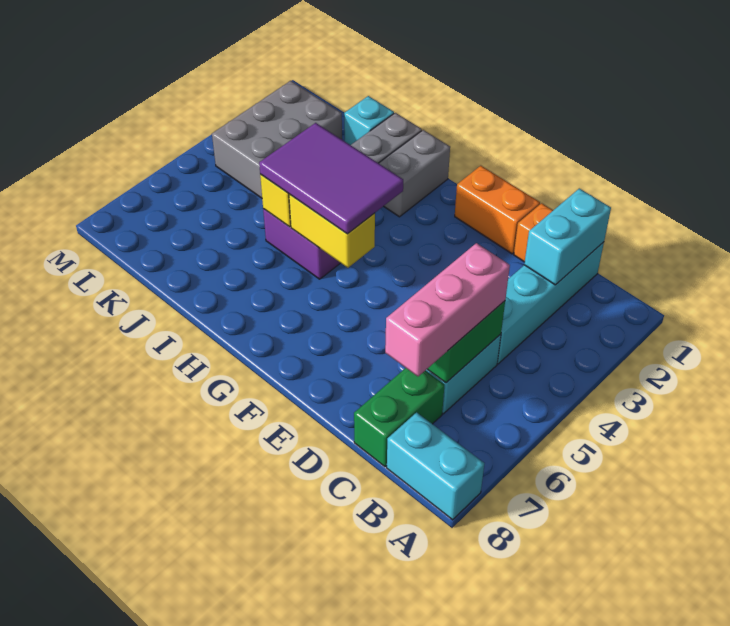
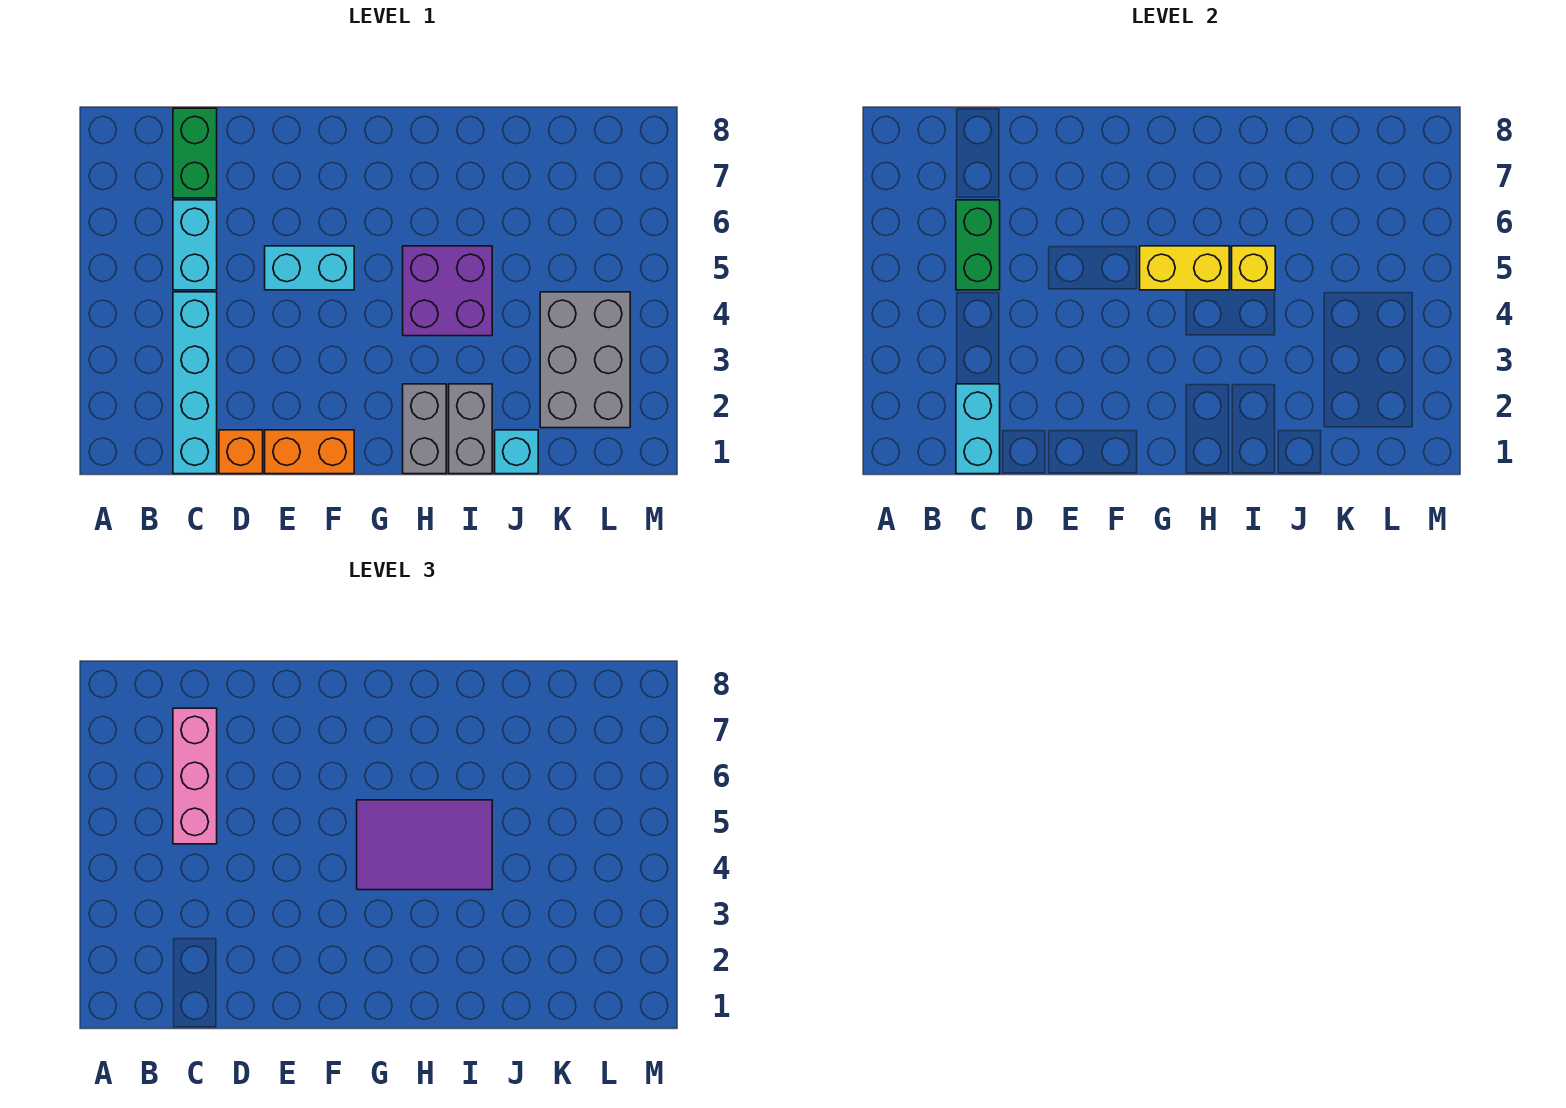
cyan brick A8:B8 level 1 -> cyan brick E5:F5 level 1

